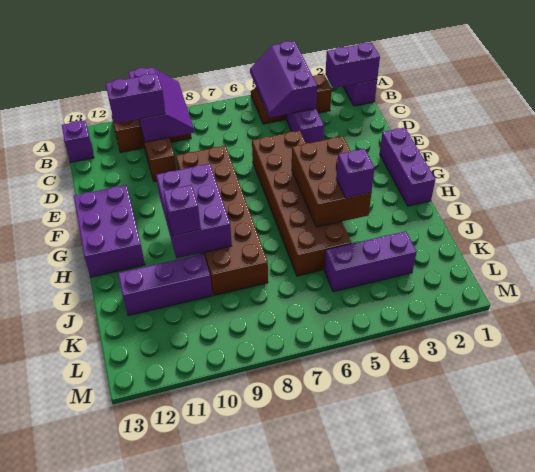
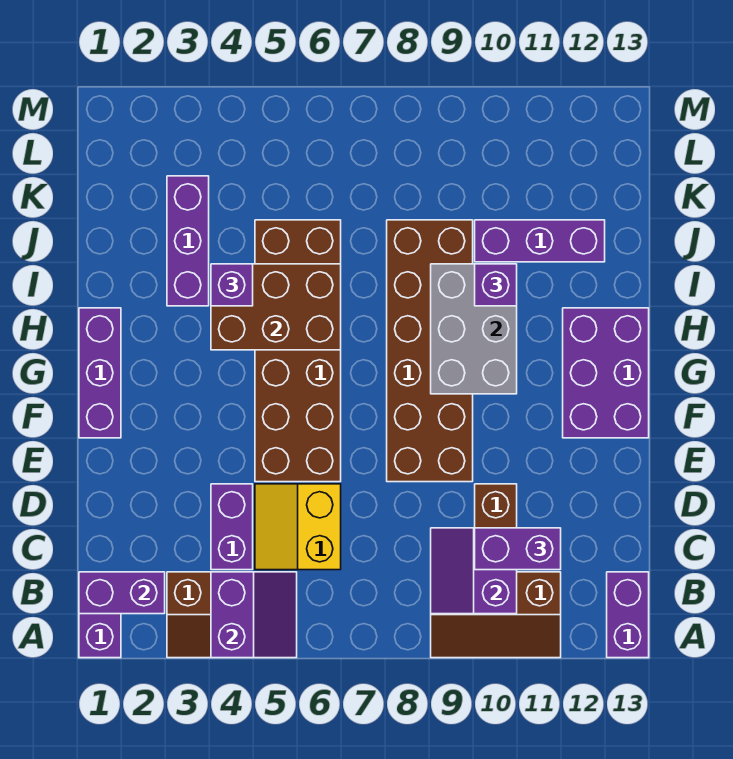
purple slope A4:C5 level 2 top 4 -> purple slope A4:B5 level 2 top 4
purple slope A9:C10 level 2 top 10 -> purple slope B9:C10 level 2 top 10
purple brick B13 level 1 -> purple brick A13:B13 level 1
none -> yellow slope C5:D6 level 1 top 6
brown brick G4:I5 level 2 -> brown brick H4:I6 level 2
purple brick G9:I10 level 2 -> grey brick G9:I10 level 2
purple brick K3:K5 level 1 -> purple brick I3:K3 level 1

